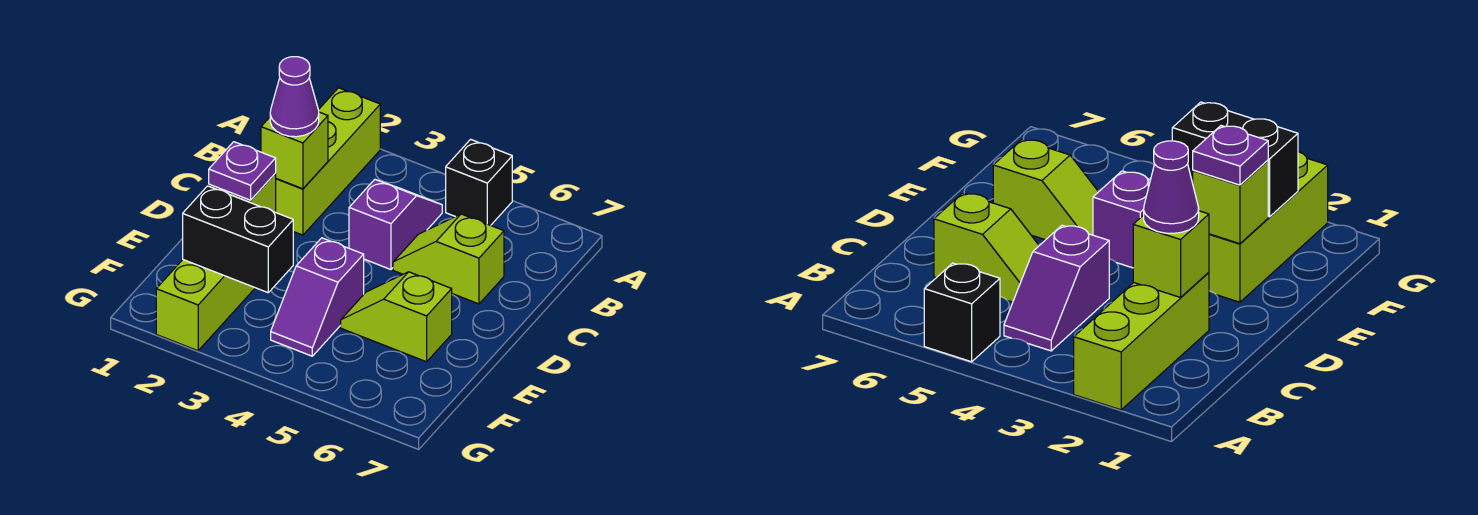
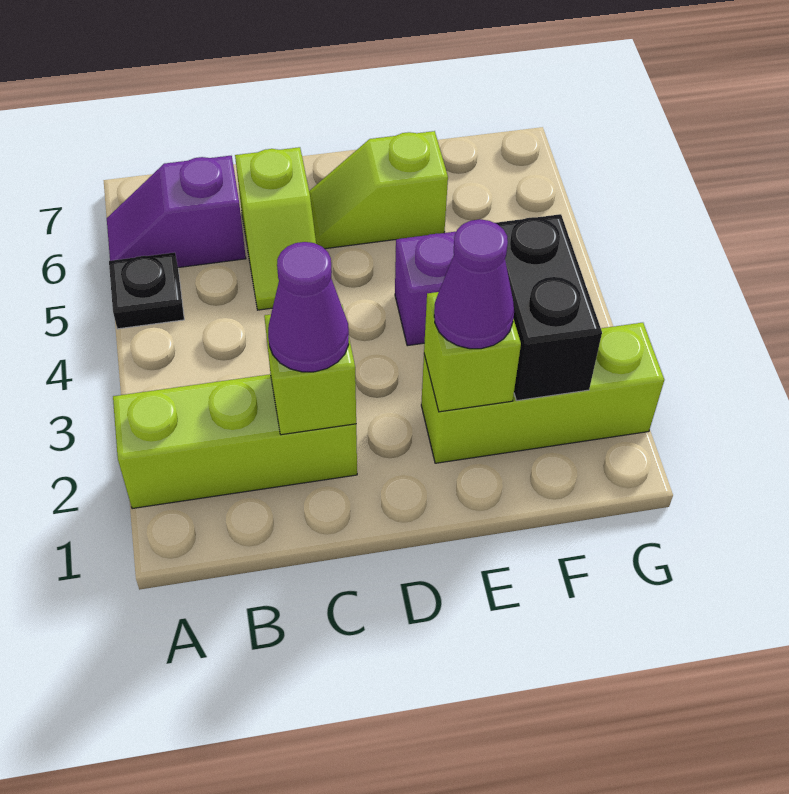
black brick A5 level 1 -> black plate A5 level 1
purple slope B4:C4 level 1 top C -> purple slope A6:B6 level 1 top B
purple plate E2 level 3 -> purple cone E2 level 3
lime slope E5:E6 level 1 top 6 -> lime slope D6:E6 level 1 top E

